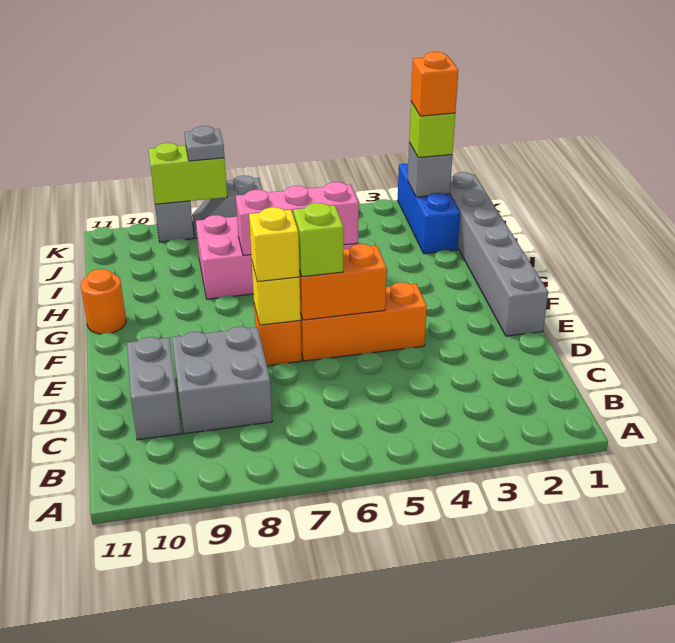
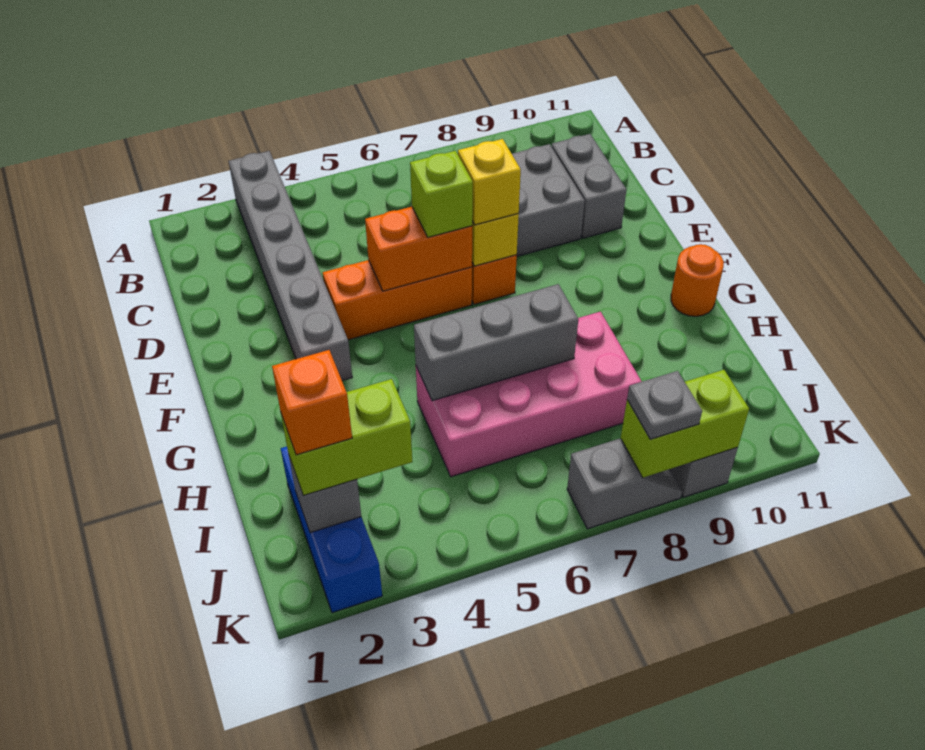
grey brick E1:J1 level 1 -> grey brick A3:F3 level 1
pink brick H5:H7 level 2 -> grey brick H5:H7 level 2
lime brick J2 level 3 -> lime brick J2:J3 level 3

